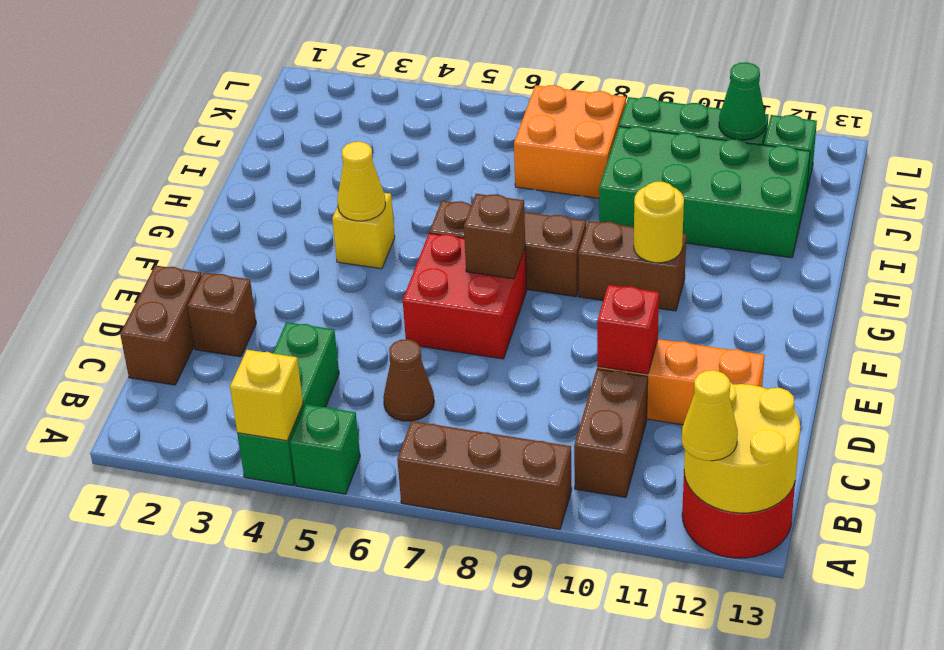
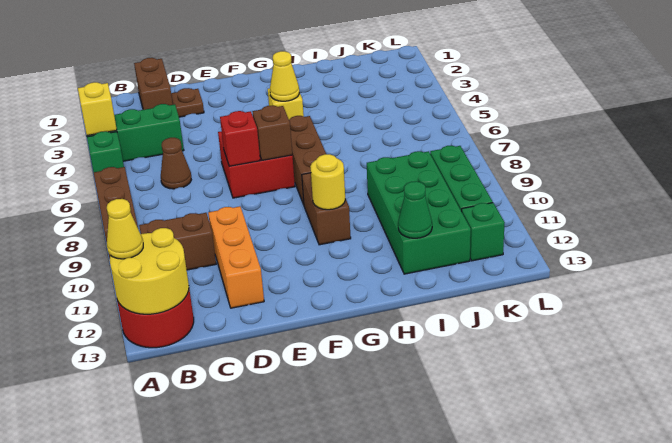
brown brick C1:D1 level 1 -> brown brick C1:C2 level 1
brown brick D2 level 1 -> brown plate D2 level 1
red brick D10 level 2 -> red brick E7 level 2
orange brick J7:K8 level 1 -> none
green cone K11 level 2 -> green cone I12 level 2

